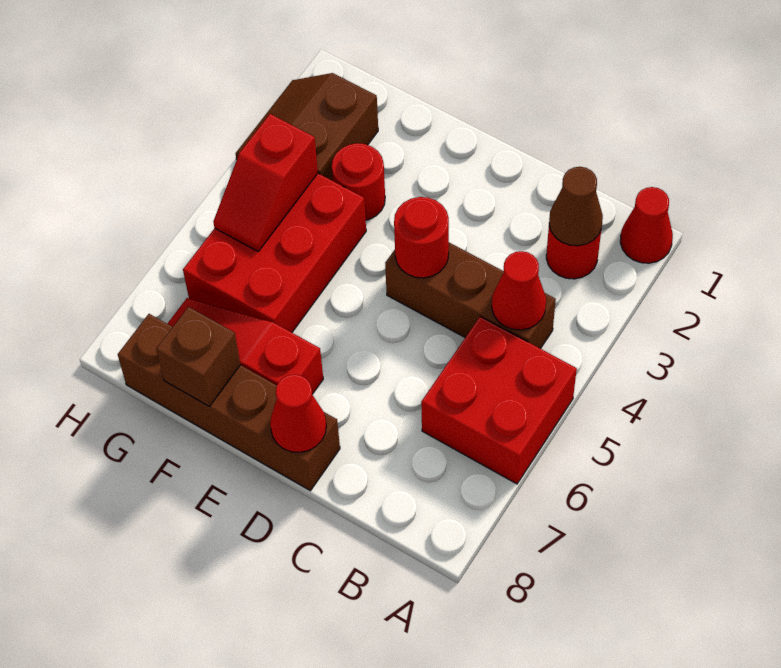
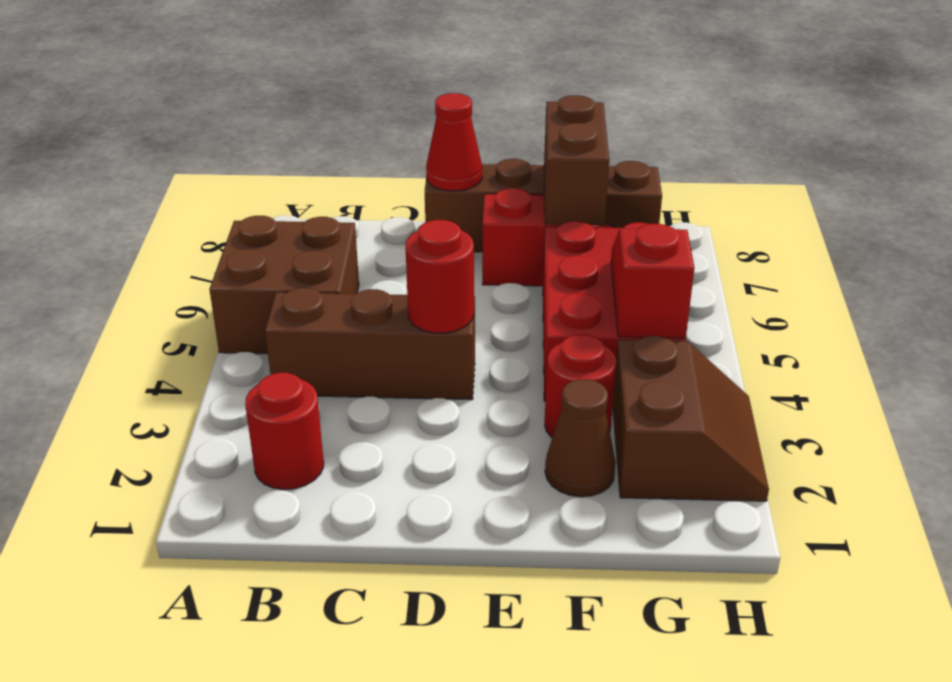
red cone A1 level 1 -> none
red brick A5:B6 level 1 -> brown brick A5:B6 level 1
brown cone B2 level 2 -> brown cone F2 level 1
red cone B4 level 2 -> none
brown brick F8 level 2 -> brown brick F7:F8 level 2

